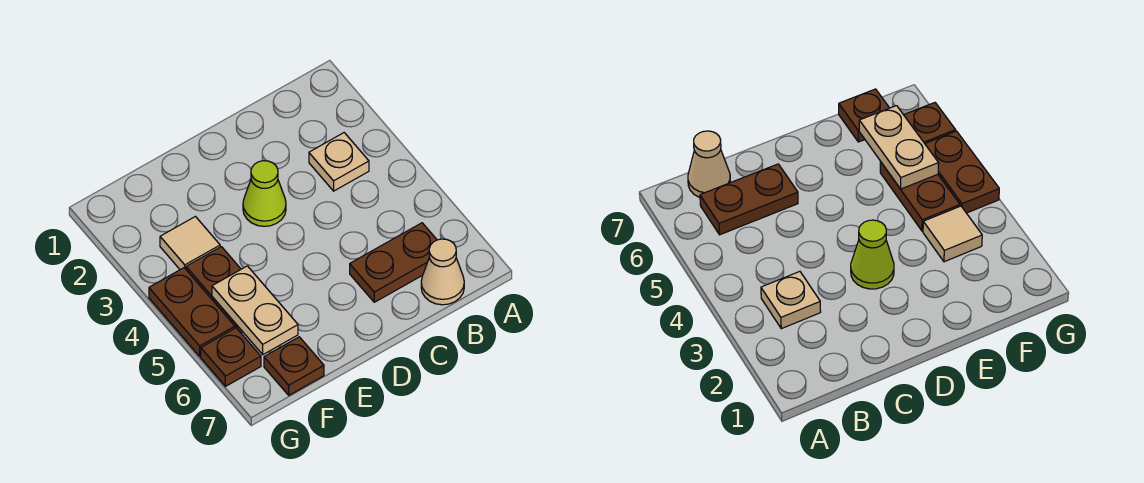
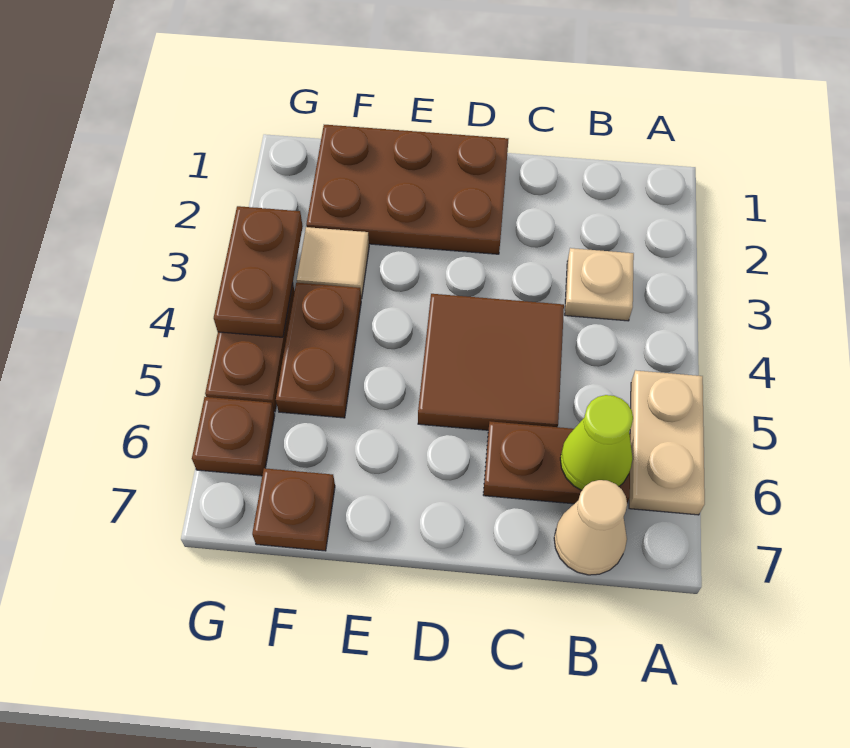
none -> brown tile C4:D5 level 1
none -> brown plate D1:F2 level 1
lime cone D3 level 1 -> lime cone B6 level 2
tan plate F5:F6 level 2 -> tan plate A5:A6 level 1
none -> brown plate G3:G4 level 2

